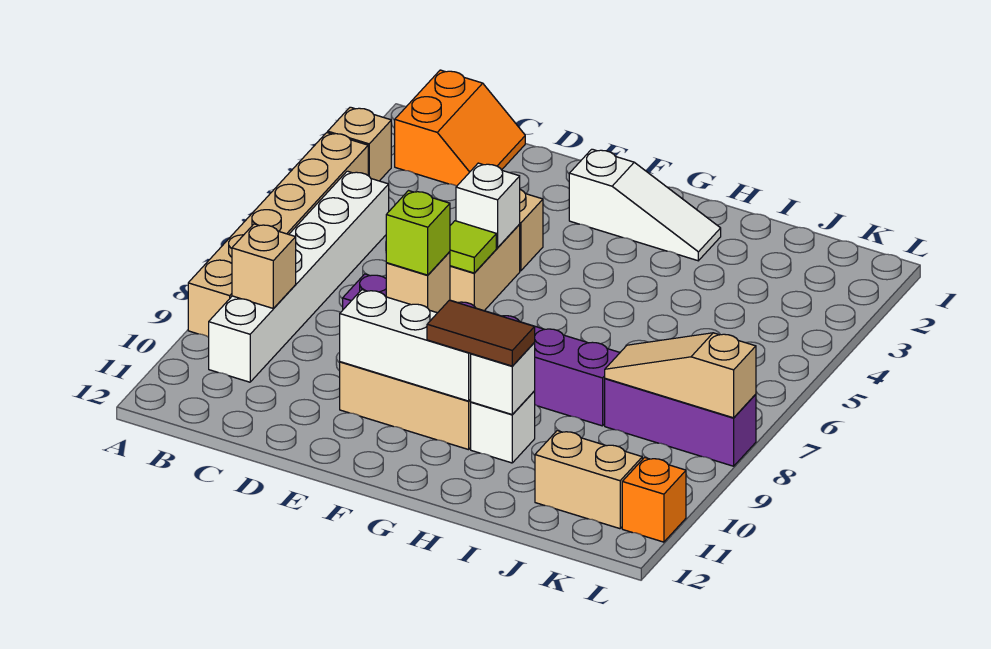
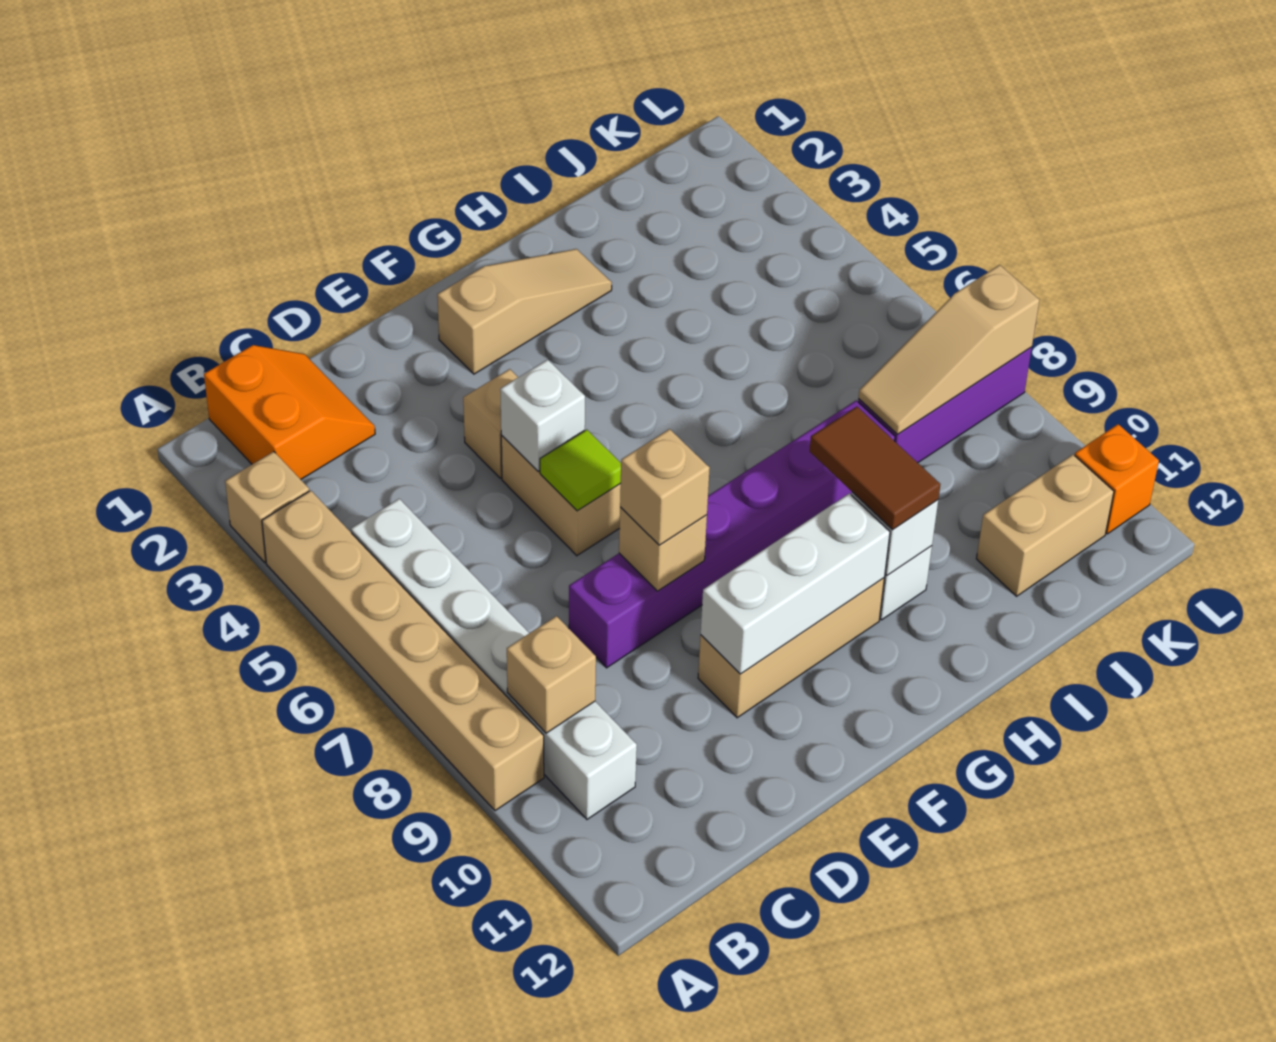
lime brick E8 level 3 -> tan brick E8 level 3
white slope F2:H2 level 1 top F -> tan slope F2:H2 level 1 top F
brown tile G10:H10 level 3 -> brown tile H9:H10 level 3

